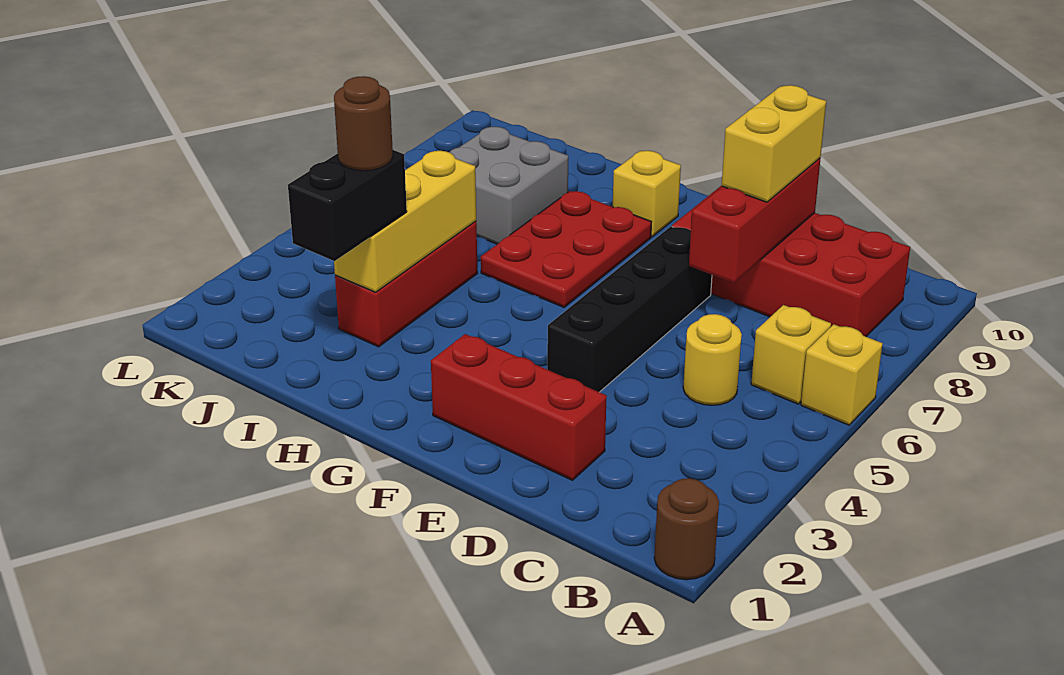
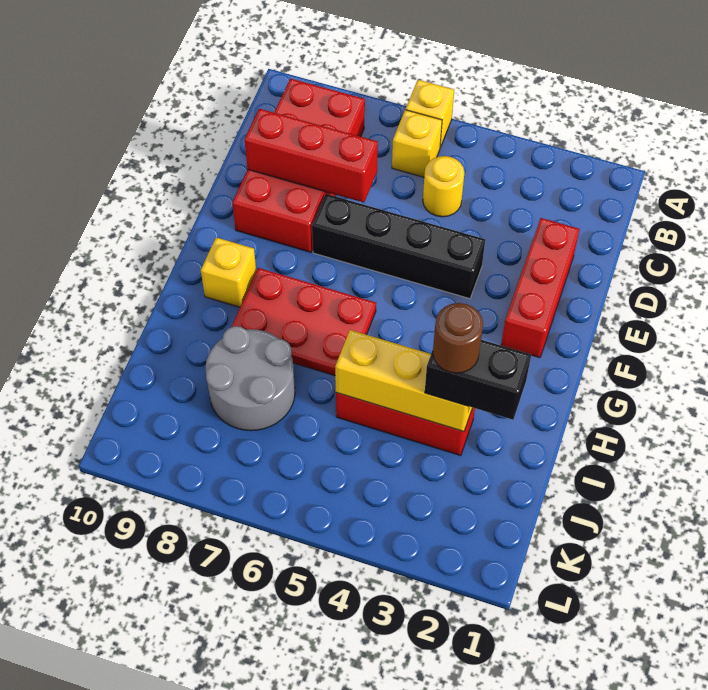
brown round brick A1 level 1 -> none
yellow brick D8:D9 level 3 -> none
grey brick I7:J8 level 1 -> grey round brick I7:J8 level 1

